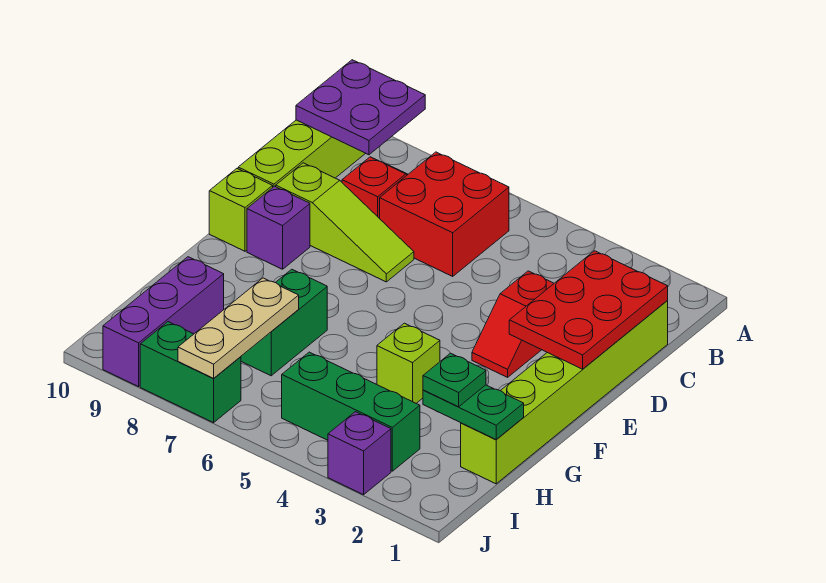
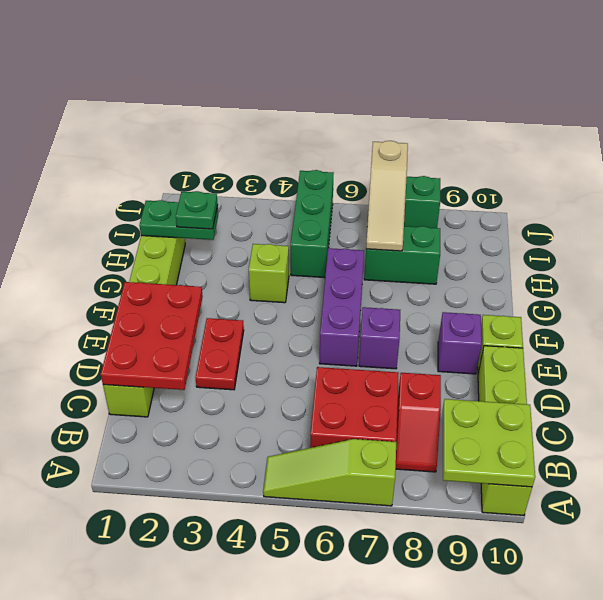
purple plate A9:B10 level 2 -> lime plate A9:B10 level 2
red slope D3:E3 level 1 top D -> red plate D3:E3 level 1
lime slope D7:D9 level 1 top 9 -> lime slope A5:A7 level 1 top 7
green brick G7:H7 level 1 -> green brick H7:H8 level 1
tan plate H7:J7 level 2 -> tan slope H7:J7 level 2 top J
purple brick H9:J9 level 1 -> purple brick E6:G6 level 1
green brick I3:I5 level 1 -> green brick H5:J5 level 1
purple brick J3 level 1 -> purple brick E7 level 1

